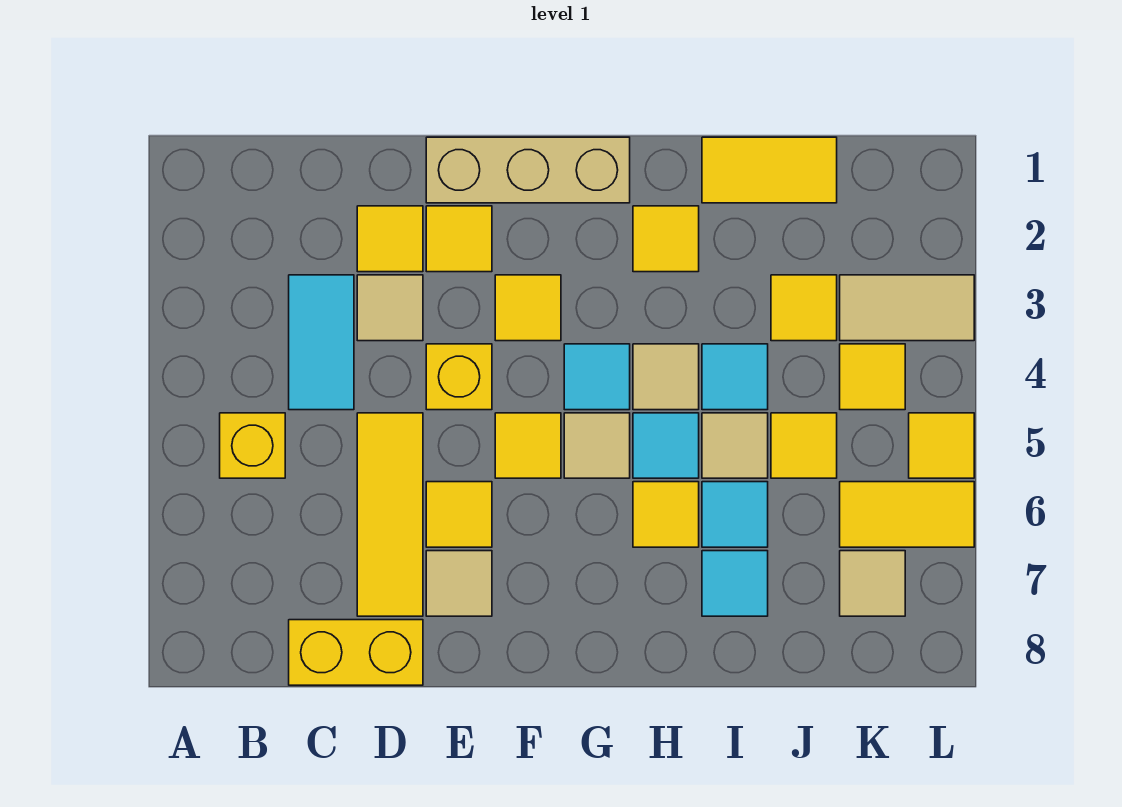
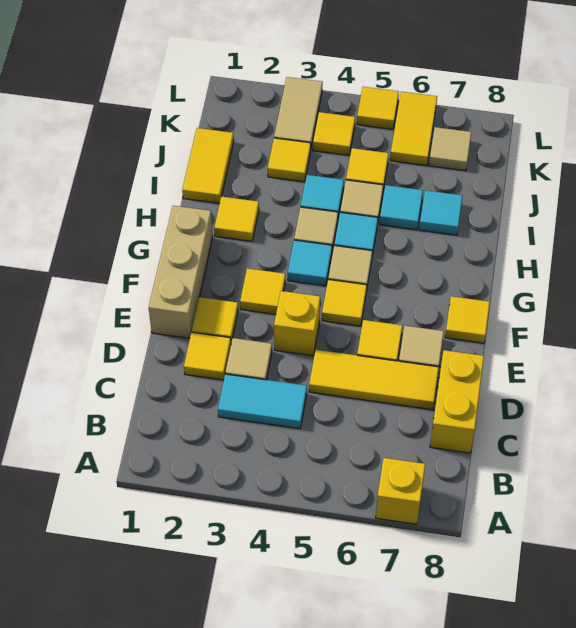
yellow brick B5 level 1 -> yellow brick A7 level 1
yellow tile H6 level 1 -> yellow tile F8 level 1

